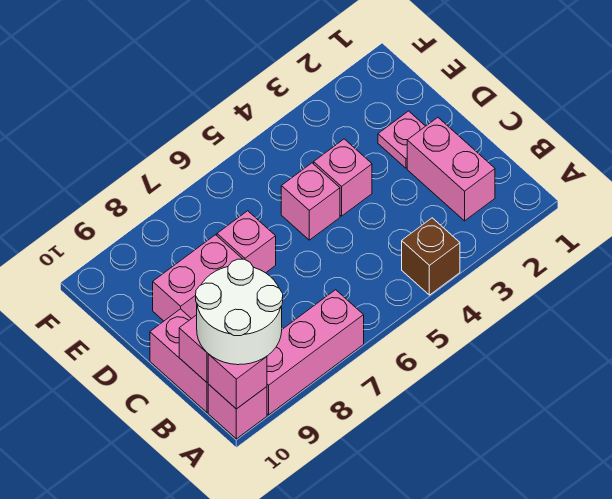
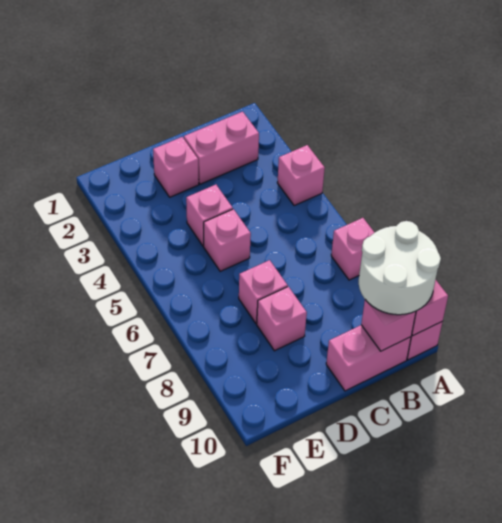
brown brick A4 level 1 -> pink brick A4 level 1
pink brick A7:A9 level 1 -> pink brick A7 level 1
pink plate D2 level 1 -> pink brick D2 level 1
pink brick D8:D9 level 1 -> pink brick D8 level 1

